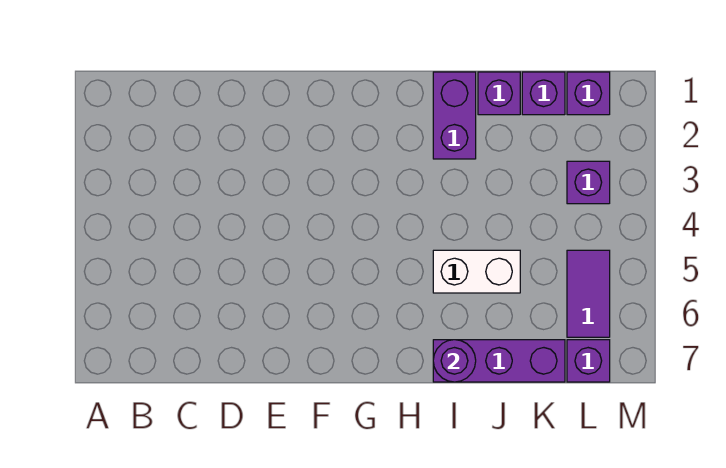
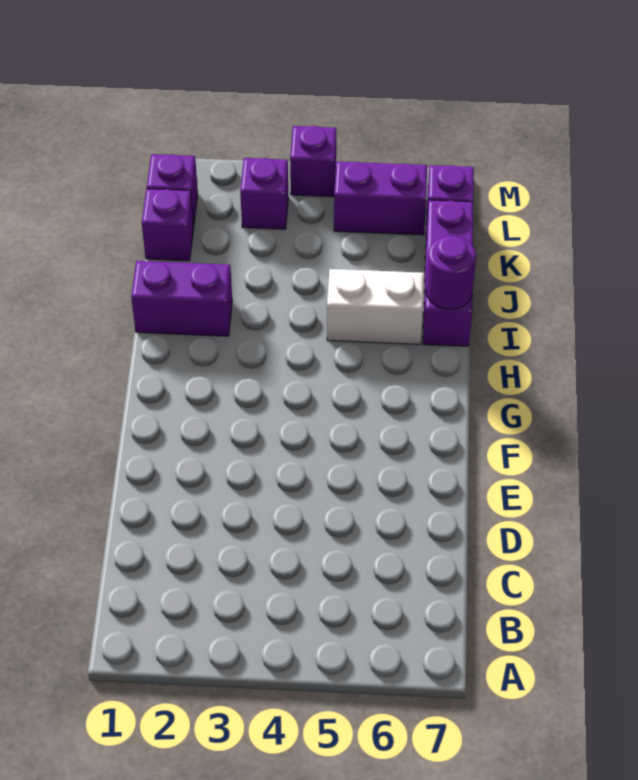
white brick I5:J5 level 1 -> white brick I5:I6 level 1
purple brick J1 level 1 -> purple brick M4 level 1
purple tile L5:L6 level 1 -> purple brick L5:L6 level 1

